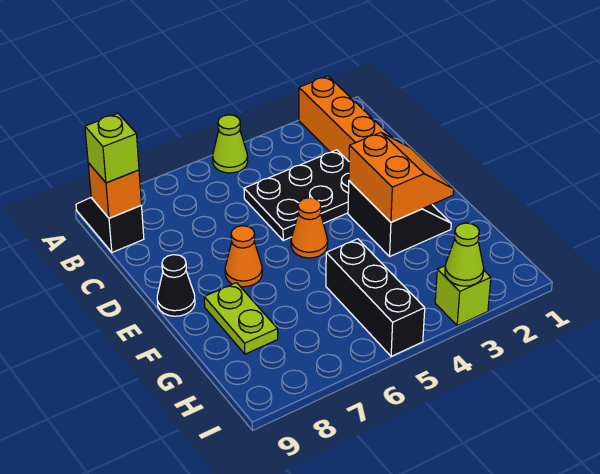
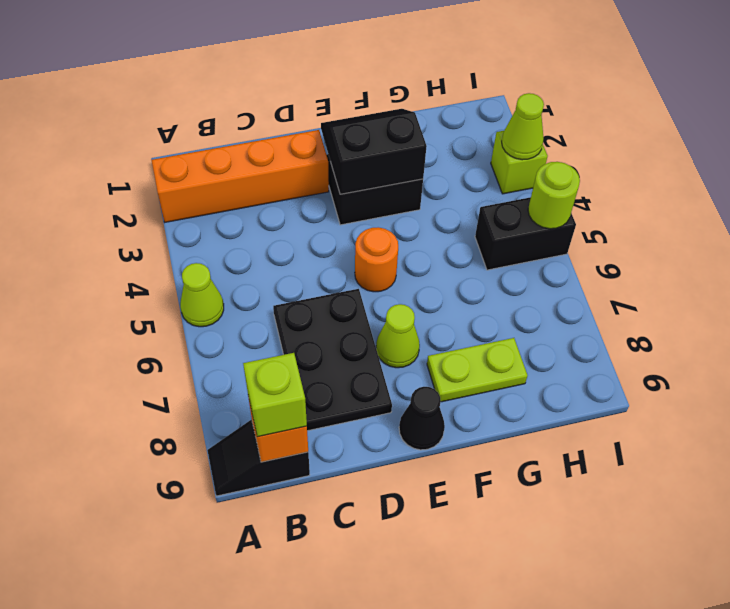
black plate C3:D5 level 1 -> black plate C6:D8 level 1
orange slope E2:F3 level 2 top 3 -> black slope E2:F3 level 2 top 3
orange cone E5 level 1 -> orange round brick E5 level 1
orange cone E7 level 1 -> lime cone E7 level 1
black brick G5:I5 level 1 -> black brick H5:I5 level 1
none -> lime round brick I5 level 2

